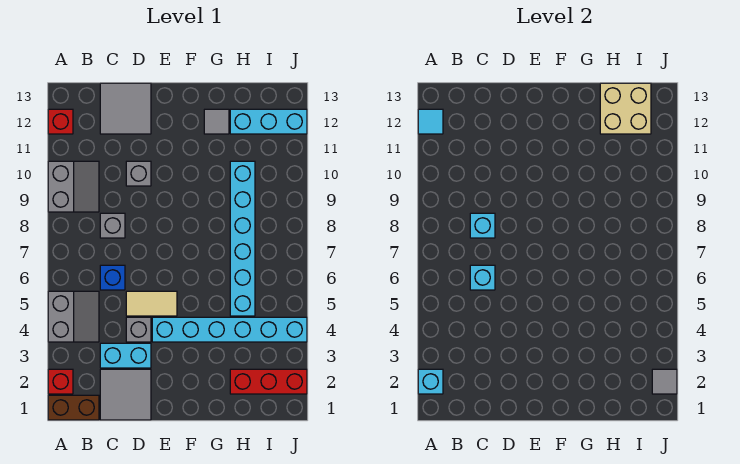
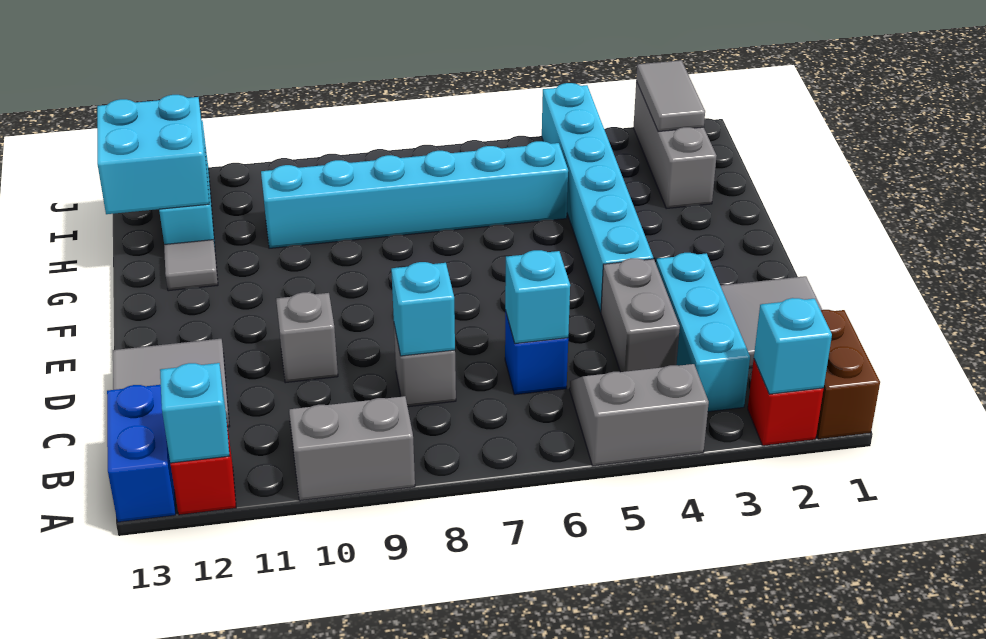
cyan tile A12 level 2 -> cyan brick A12 level 2
none -> blue brick A13:B13 level 1
cyan brick C3:D3 level 1 -> cyan brick B3:D3 level 1
grey brick D4 level 1 -> grey brick C4:D4 level 1
tan tile D5:E5 level 1 -> none
red brick H2:J2 level 1 -> grey brick H2:J2 level 1
tan brick H12:I13 level 2 -> cyan brick H12:I13 level 2
grey tile J2 level 2 -> grey tile I2:J2 level 2

